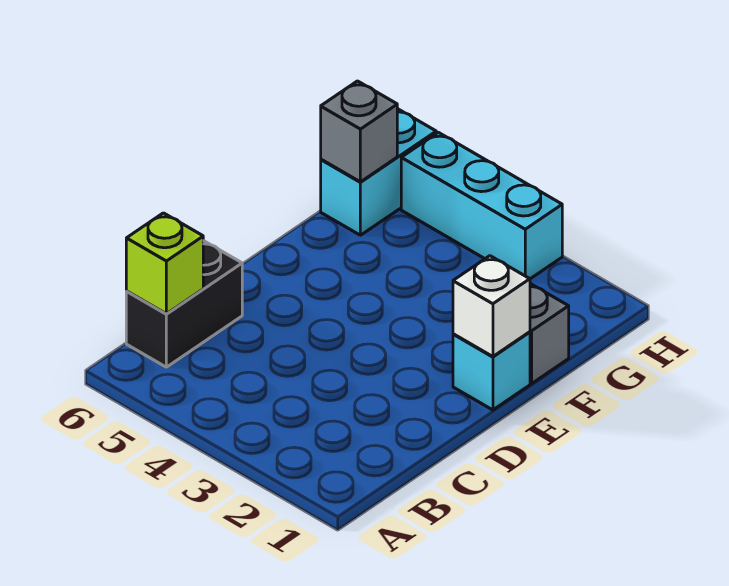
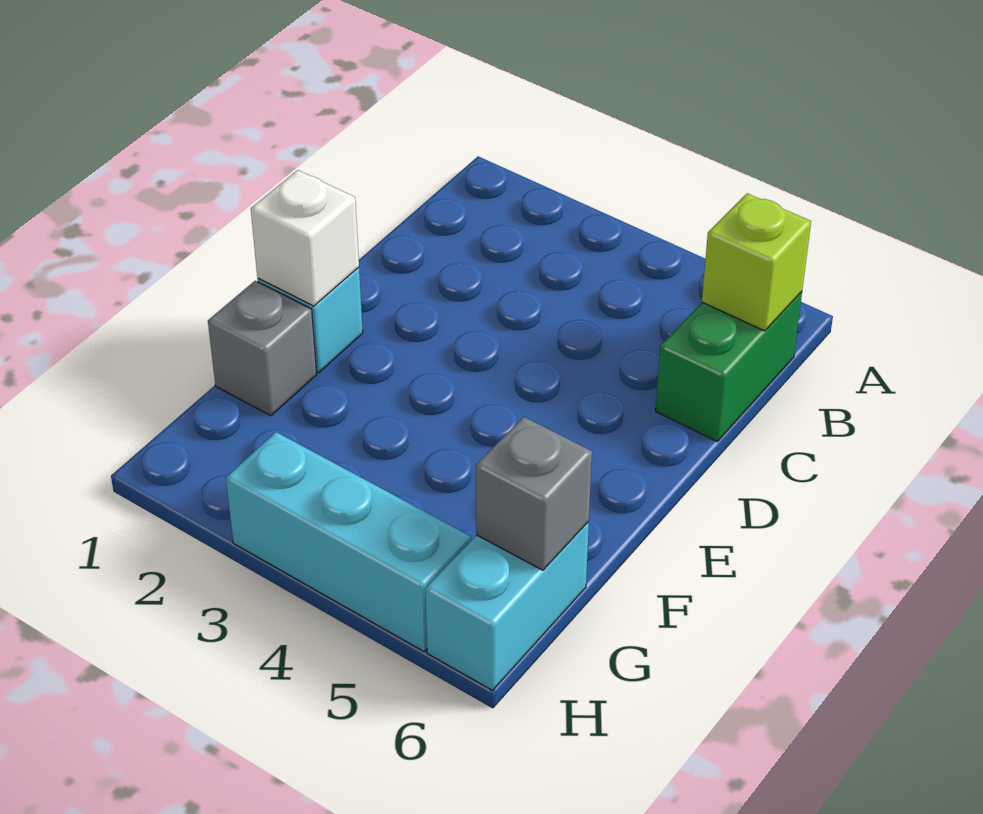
black brick B6:C6 level 1 -> green brick B6:C6 level 1

